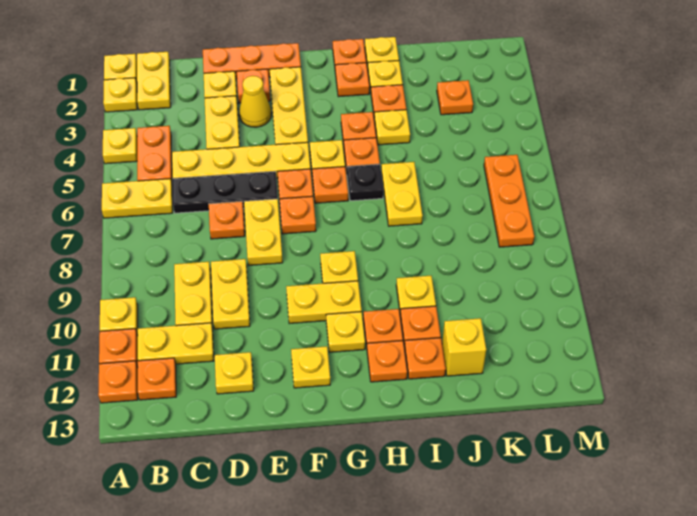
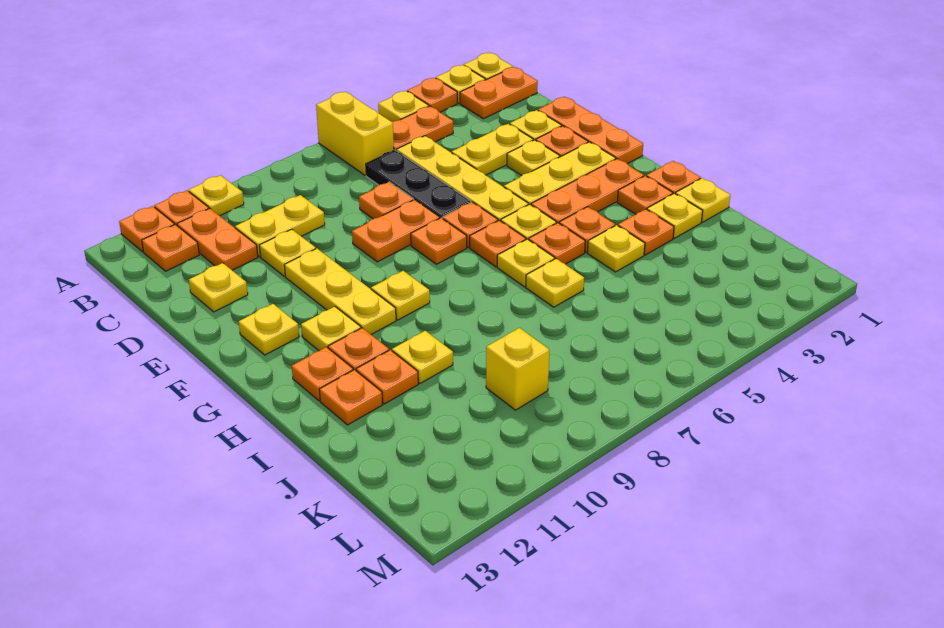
yellow plate A6:B6 level 1 -> yellow brick A6:B6 level 1
yellow plate B1:B2 level 1 -> orange plate B1:B2 level 1
yellow plate B11:C11 level 1 -> orange plate B11:C11 level 1
yellow plate D9:D10 level 1 -> yellow plate D10 level 1
yellow cone E3 level 1 -> yellow plate E3 level 1
yellow plate E7:E8 level 1 -> orange plate E7:E8 level 1
yellow plate F10:G10 level 1 -> yellow plate E10:G10 level 1
black plate H6 level 1 -> yellow plate H6 level 1
yellow plate I6:I7 level 1 -> yellow plate I6 level 1
yellow brick J12 level 1 -> yellow brick K9 level 1
orange plate K3 level 1 -> orange plate A3 level 1
orange plate L6:L8 level 1 -> orange plate G2:G4 level 1

